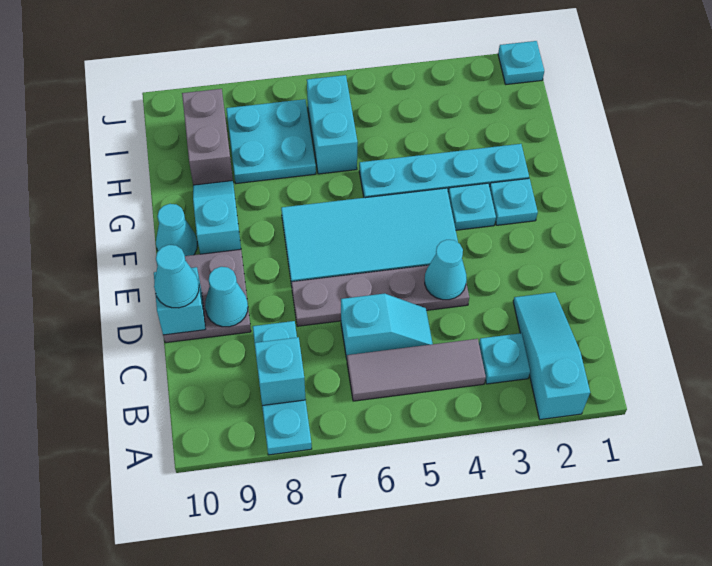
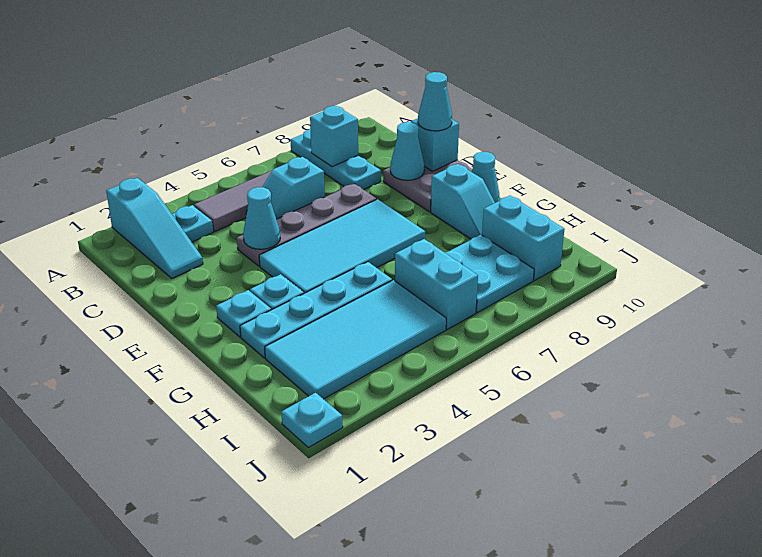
none -> cyan tile H2:I5 level 1
grey brick H9:I9 level 1 -> cyan brick H9:I9 level 1

